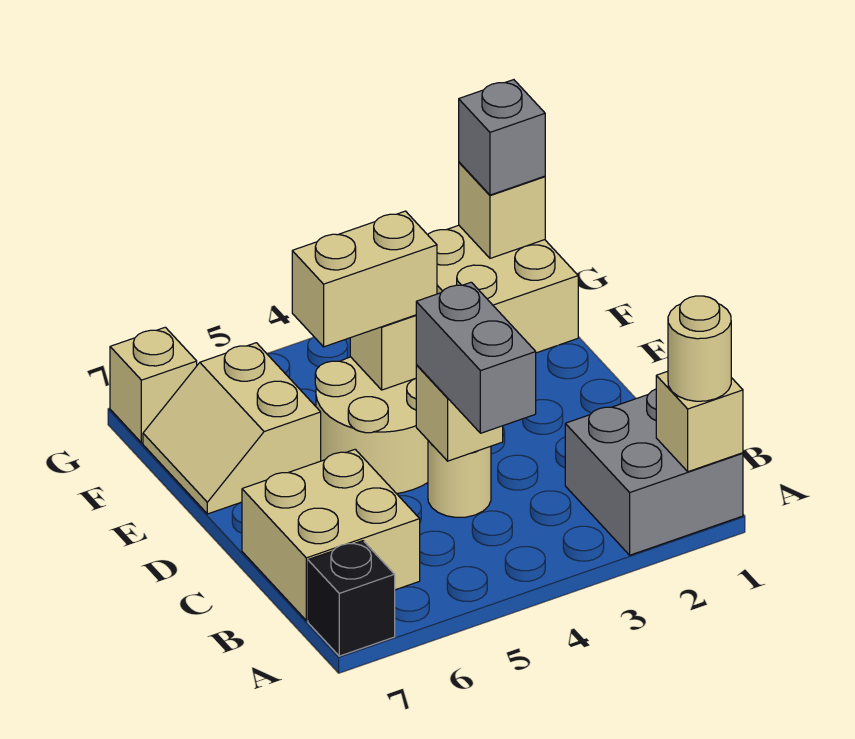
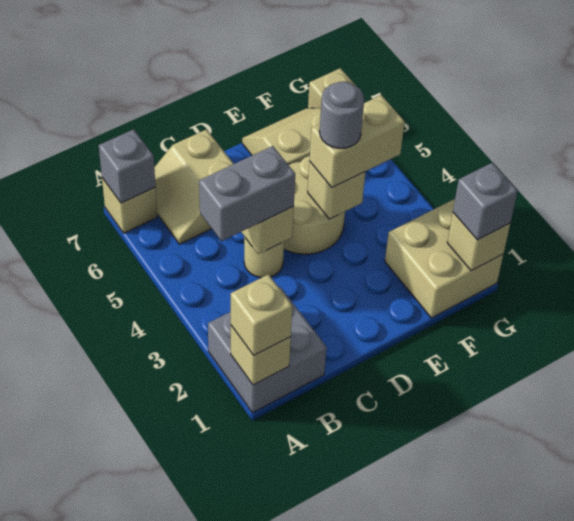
tan round brick A1 level 3 -> tan brick A1 level 3
black brick A7 level 1 -> tan brick A7 level 1
none -> grey brick A7 level 2
tan brick B6:C7 level 1 -> tan slope B6:C7 level 1 top C
tan brick E4:E5 level 3 -> tan brick E4:F4 level 3
none -> grey round brick E4 level 4

